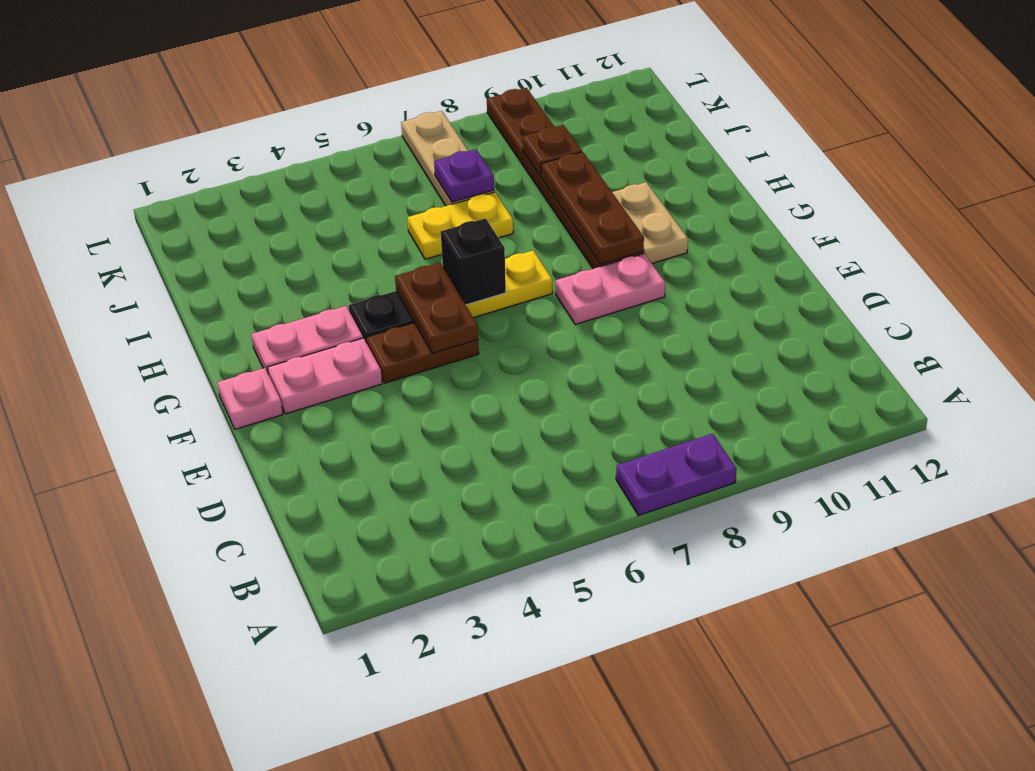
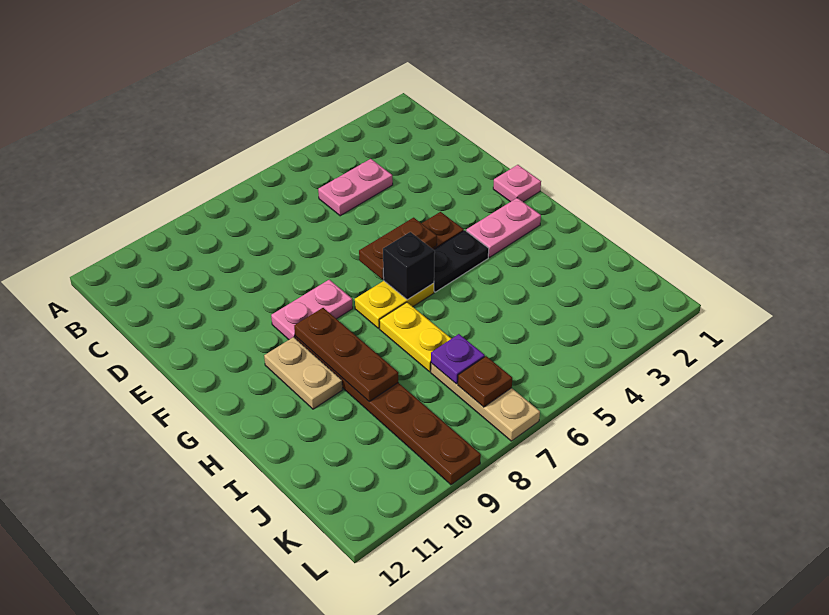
purple plate A7:A8 level 1 -> none
pink plate F2:F3 level 1 -> pink plate C4:C5 level 1
brown plate F5:G5 level 2 -> brown plate F5:F6 level 2
yellow plate I6:I7 level 1 -> yellow plate H7:I7 level 1
brown plate J9 level 2 -> brown plate K7 level 2

